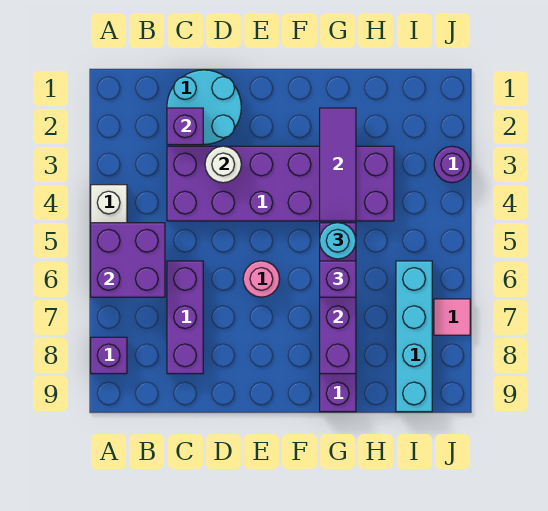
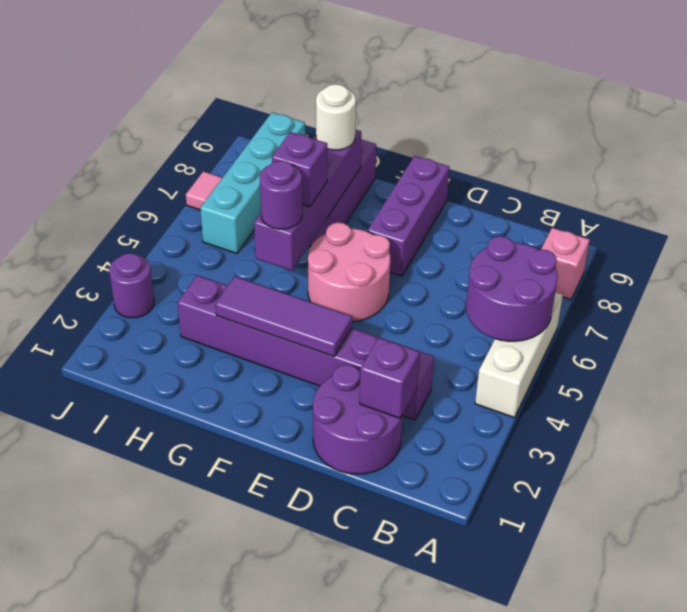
purple brick A5:B6 level 2 -> purple round brick A5:B6 level 2
purple brick A8 level 1 -> pink brick A8 level 1
cyan round brick C1:D2 level 1 -> purple round brick C1:D2 level 1
purple brick C3:H4 level 1 -> purple brick C3:H3 level 1
purple brick C6:C8 level 1 -> purple brick E7:E9 level 1
white round brick D3 level 2 -> white round brick G8 level 3
pink round brick E6 level 1 -> pink round brick E5:F6 level 1
purple tile G2:G4 level 2 -> purple tile E3:G3 level 2
cyan round brick G5 level 3 -> purple round brick G5 level 3

